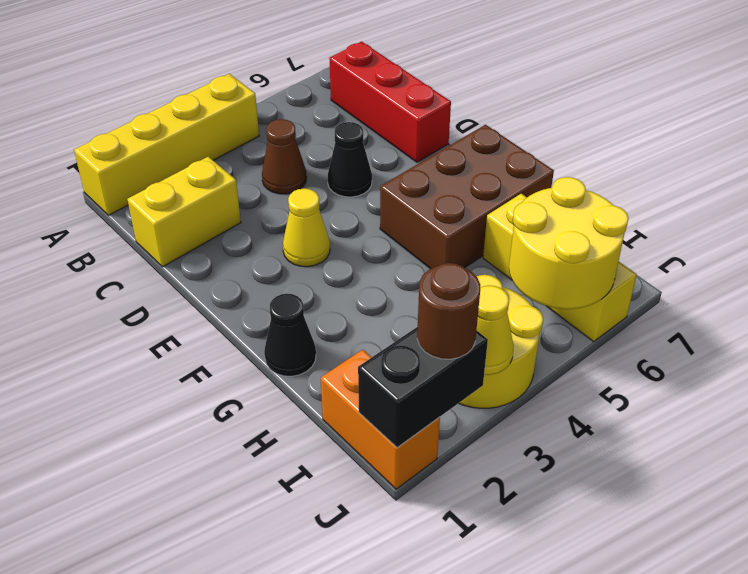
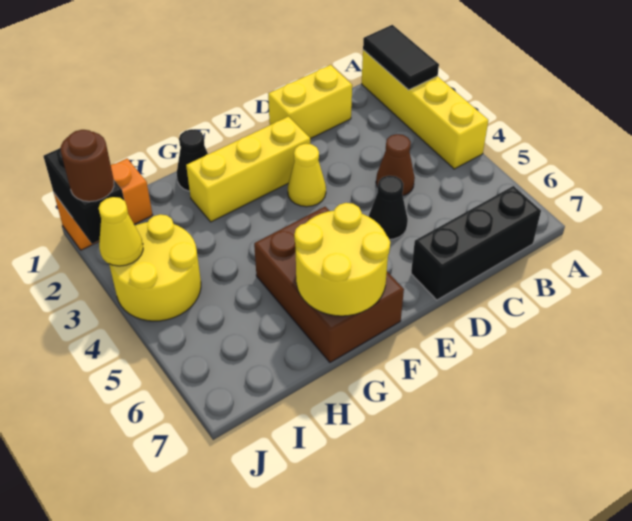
none -> black tile A1:A2 level 2
red brick B7:D7 level 1 -> black brick B7:D7 level 1
yellow brick C1:C2 level 1 -> yellow brick C1:D1 level 1
yellow brick H6:J6 level 1 -> yellow brick E2:G2 level 1
yellow round brick I5:J6 level 2 -> yellow round brick F6:G7 level 2

